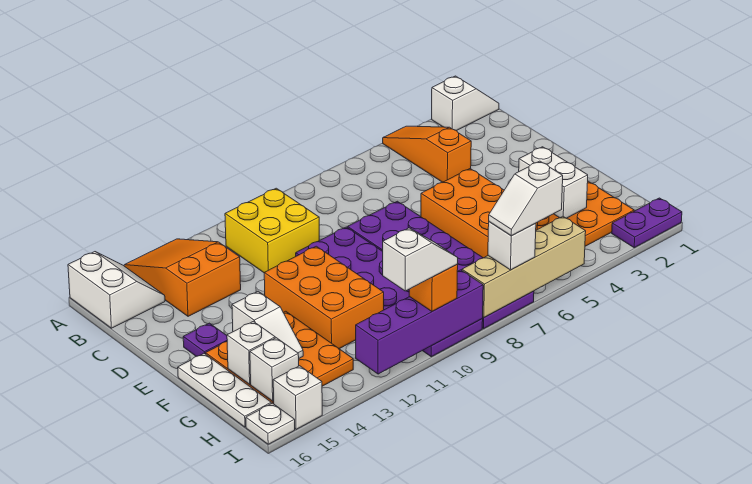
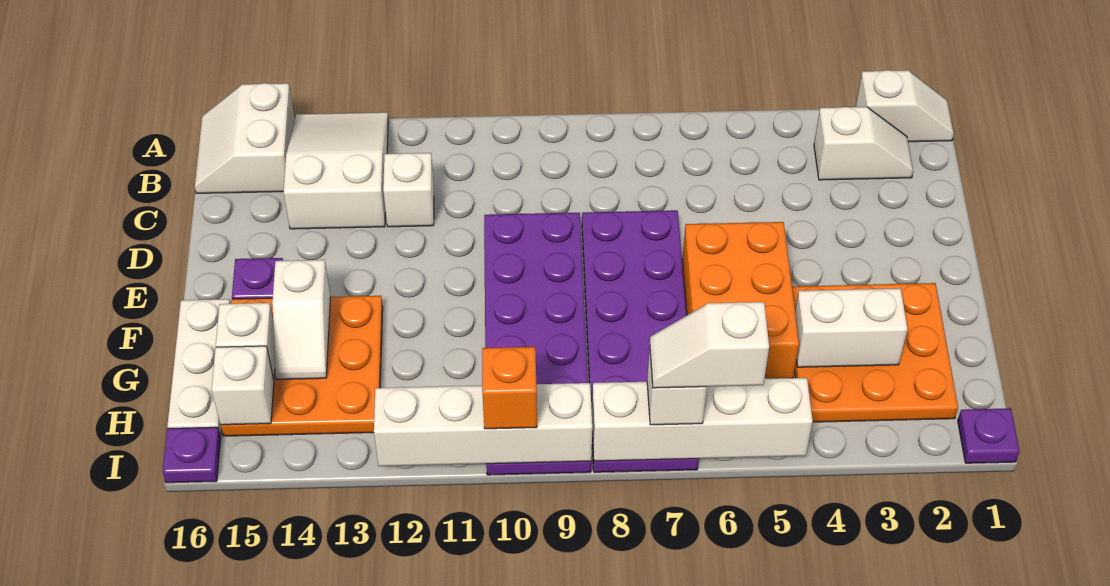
orange slope A4:C4 level 1 top C -> none
orange slope A13:C14 level 1 top C -> white slope A13:C14 level 1 top C
white slope A15:B16 level 1 top 16 -> white slope A15:B16 level 1 top 15
yellow brick B10:C11 level 1 -> none
orange brick E11:G12 level 1 -> none
white brick F3:G3 level 2 -> white brick G3:G4 level 2
purple plate I1:I2 level 1 -> purple plate I1 level 1
tan brick I5:I8 level 2 -> white brick I5:I8 level 2
purple brick I9:I12 level 2 -> white brick I9:I12 level 2
white slope I10:I11 level 4 top 11 -> white slope B2:B3 level 1 top 3
white brick I15 level 1 -> white brick C12 level 1
white plate I16 level 1 -> purple plate I16 level 1

